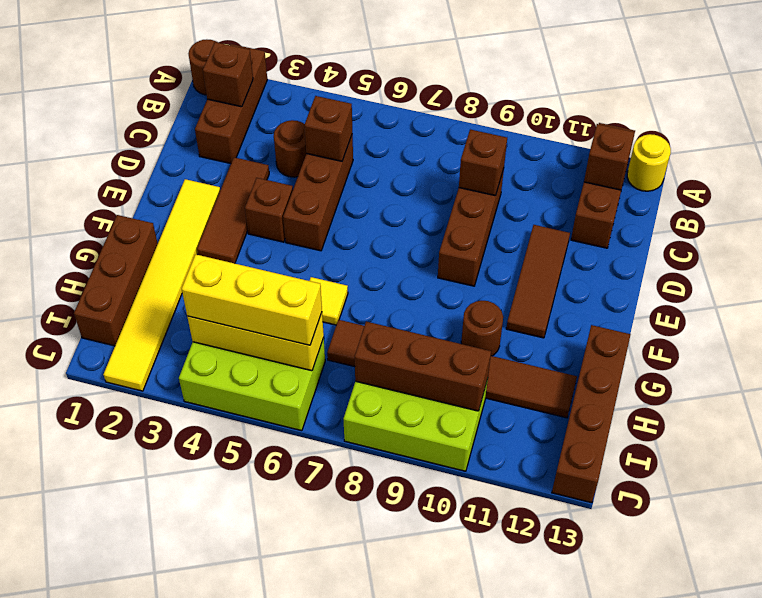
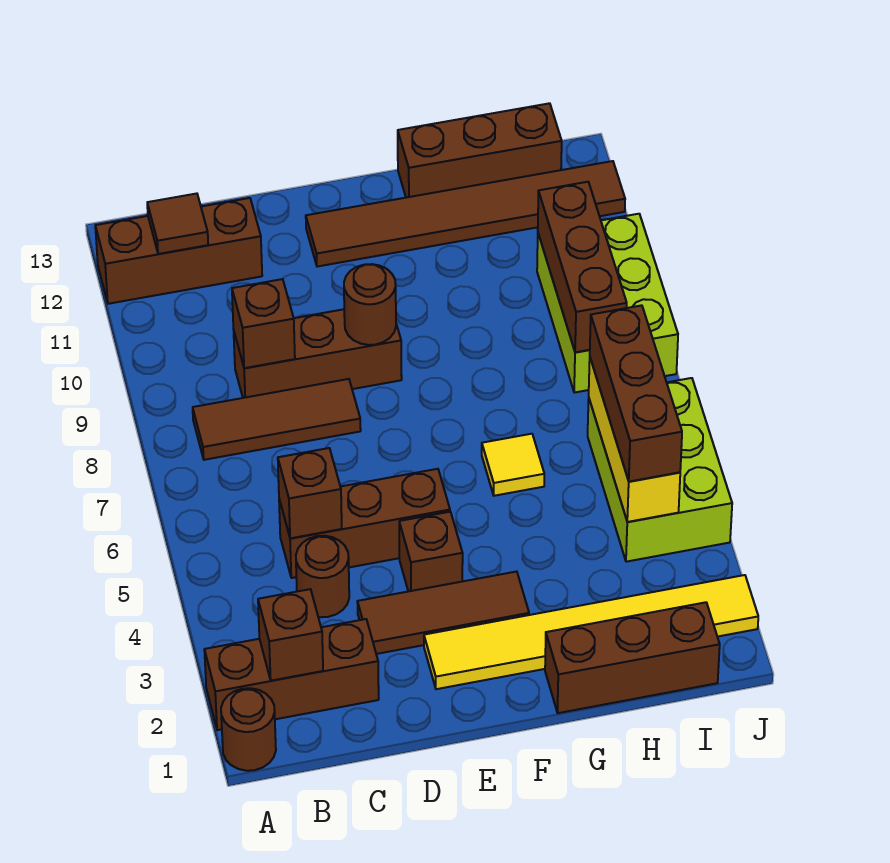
yellow round brick A13 level 1 -> none
brown brick B12 level 2 -> brown tile B12 level 2
brown tile D11:F11 level 1 -> brown tile B8:D8 level 1
brown round brick G10 level 1 -> brown round brick E9 level 2
brown brick G13:J13 level 1 -> brown brick G13:I13 level 1
brown tile H7:H12 level 1 -> brown tile E12:J12 level 1
yellow brick I4:I6 level 3 -> brown brick I4:I6 level 3

